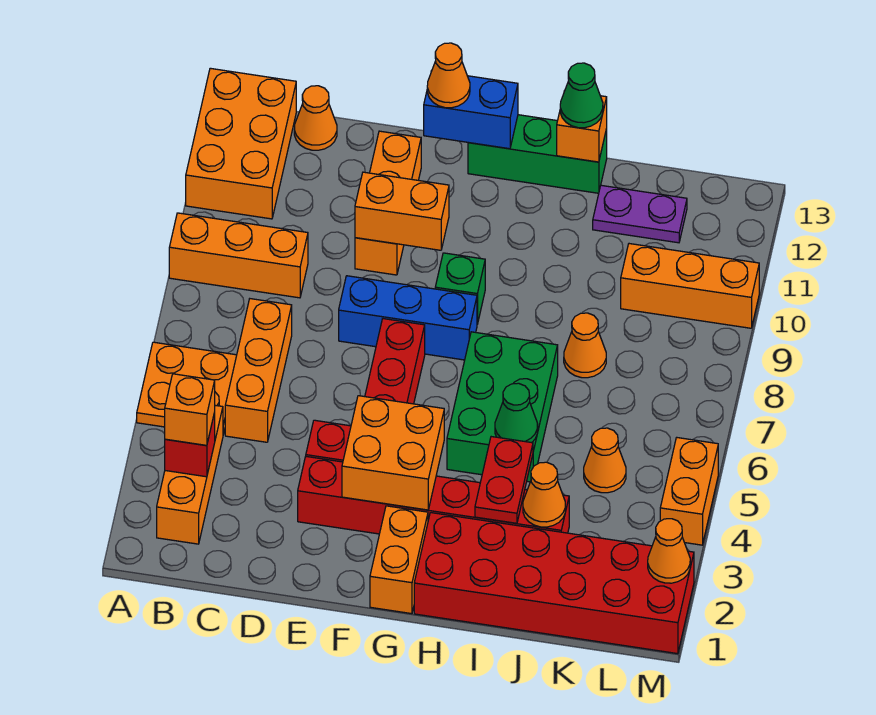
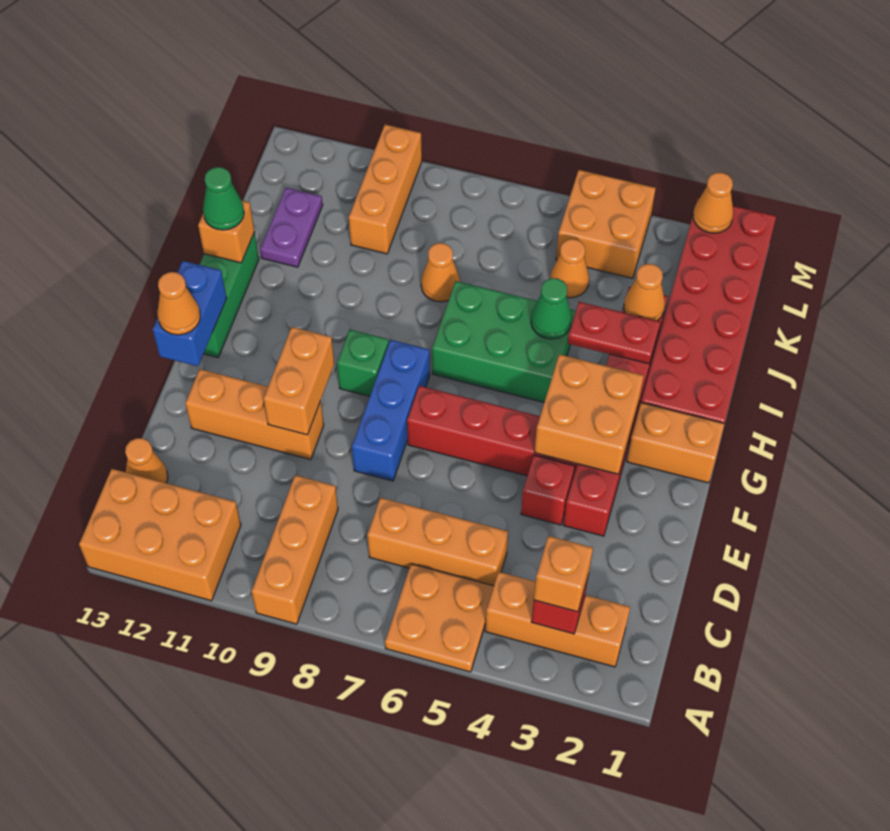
orange brick M4:M5 level 1 -> orange brick L4:M5 level 1

